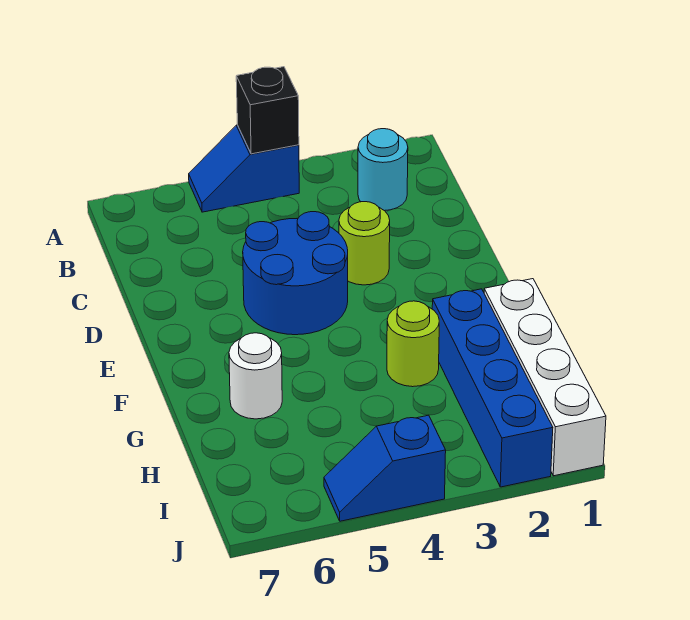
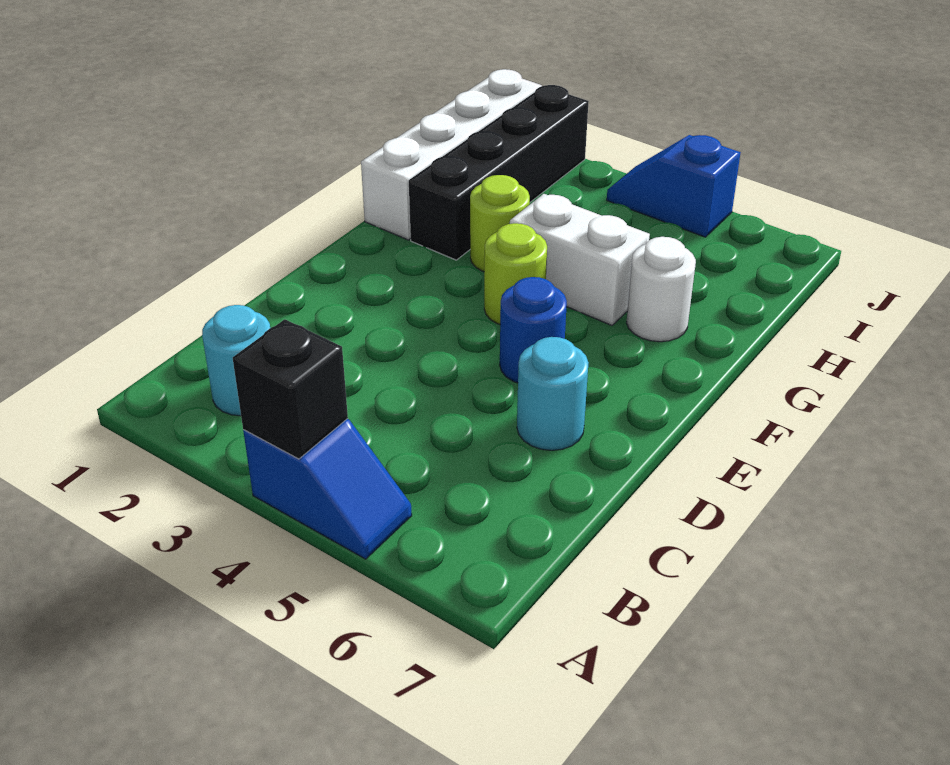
lime round brick D3 level 1 -> lime round brick F4 level 1
blue round brick D4:E5 level 1 -> blue round brick E5 level 1
none -> cyan round brick D6 level 1
blue brick G2:J2 level 1 -> black brick G2:J2 level 1
none -> white brick G4:G5 level 1
blue slope J4:J5 level 1 top 4 -> blue slope J4:J5 level 1 top 5

